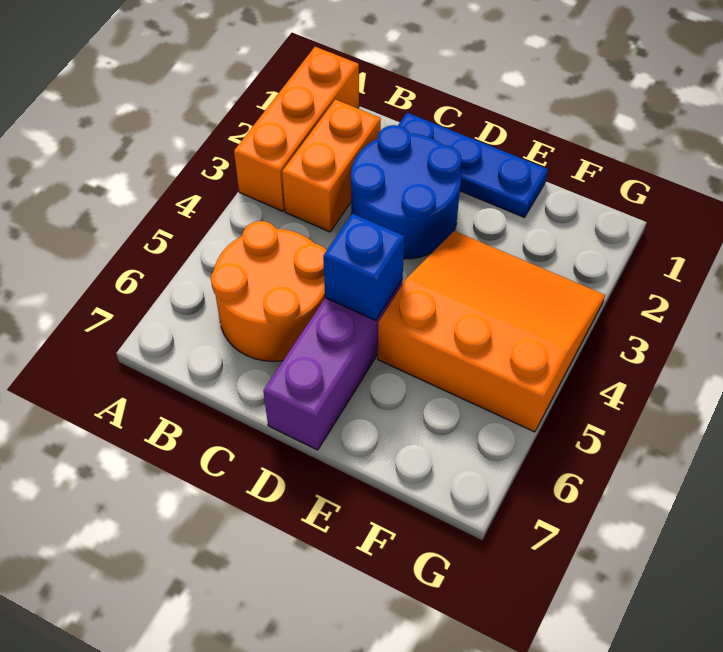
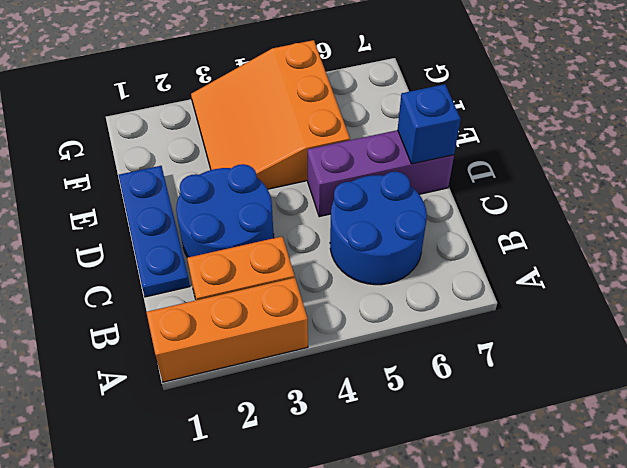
orange round brick B5:C6 level 1 -> blue round brick B5:C6 level 1
blue brick D5 level 2 -> blue brick D7 level 2

